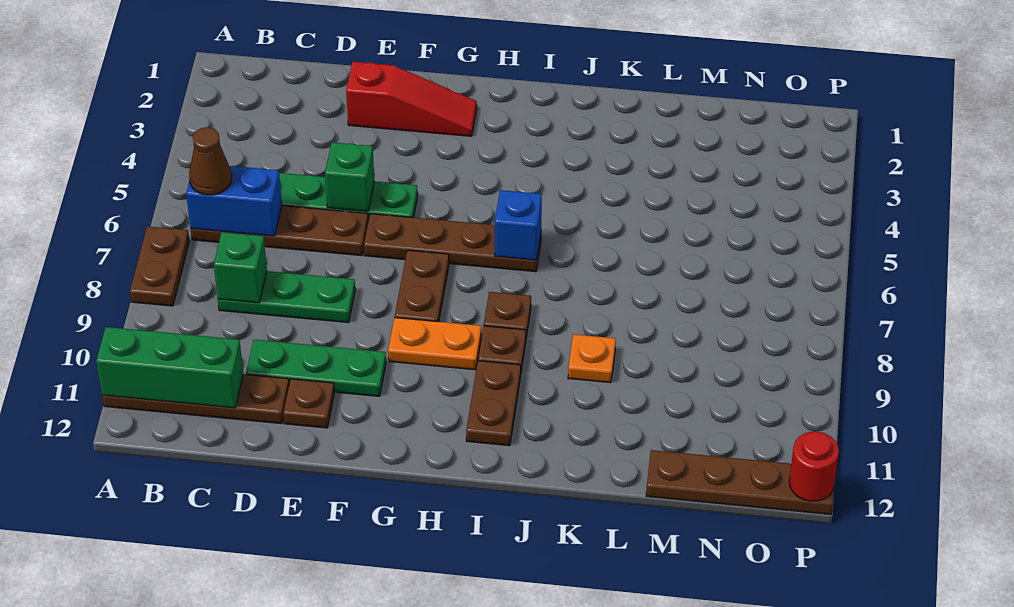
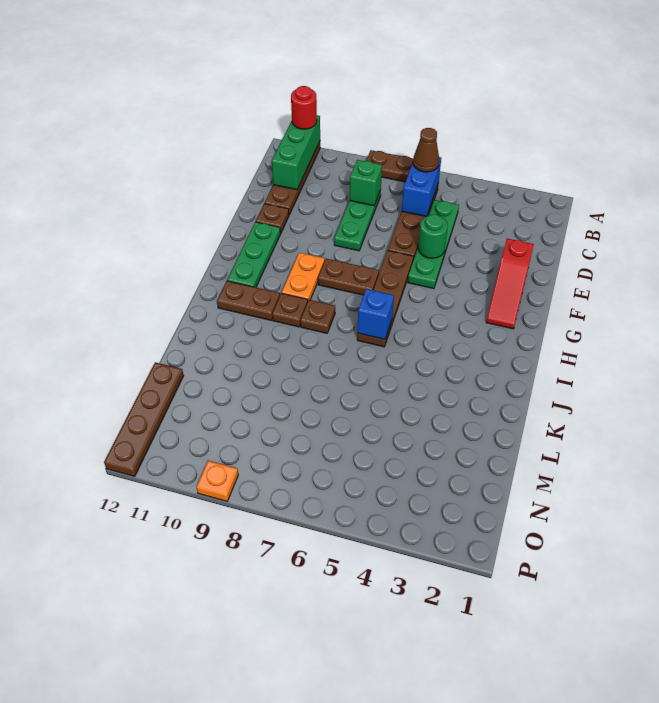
green plate D10:F10 level 1 -> green plate F11:H11 level 1
green brick E5 level 2 -> green round brick E5 level 2
orange plate K9 level 1 -> orange plate P9 level 1
red round brick P12 level 2 -> red round brick A11 level 3

